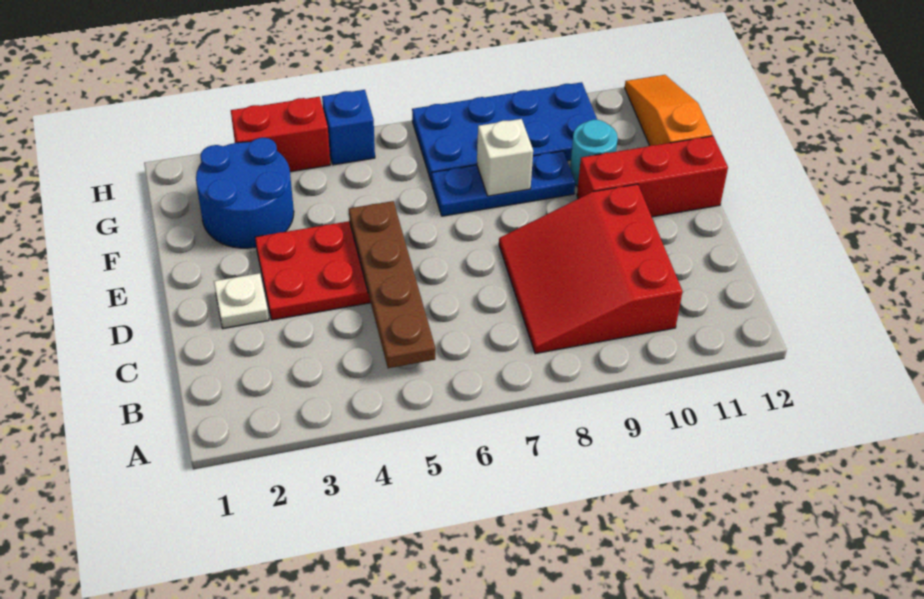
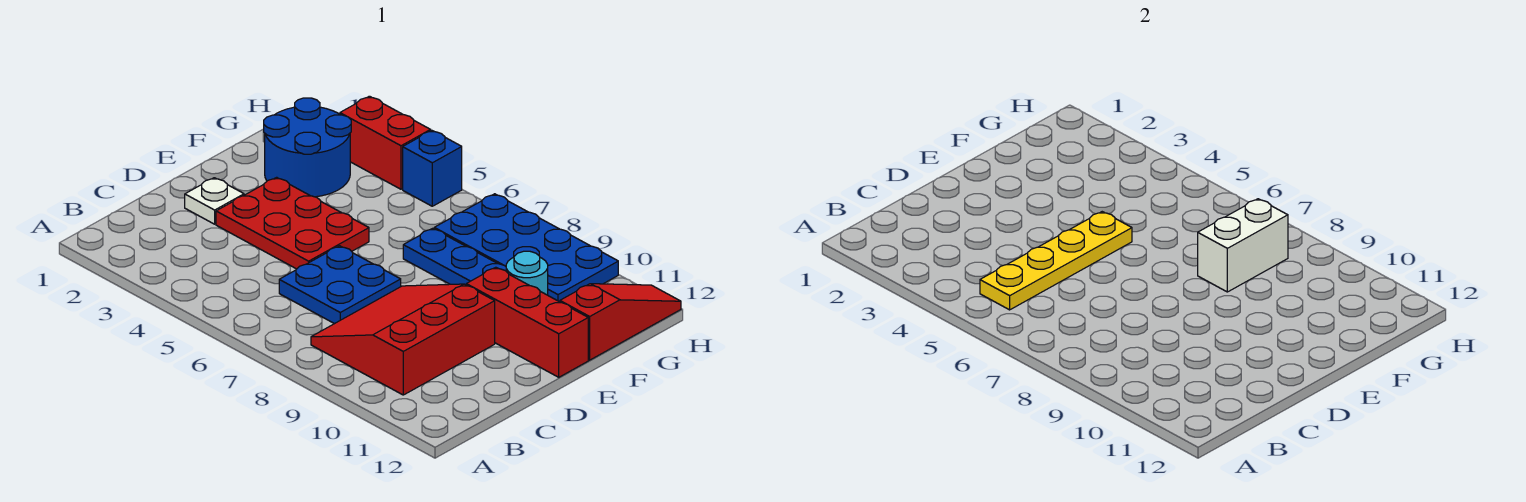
brown plate B5:E5 level 2 -> yellow plate B5:E5 level 2
none -> blue plate C6:D7 level 1
white brick F8 level 2 -> white brick F8:G8 level 2
orange slope F12:H12 level 1 top F -> red slope F12:H12 level 1 top F

